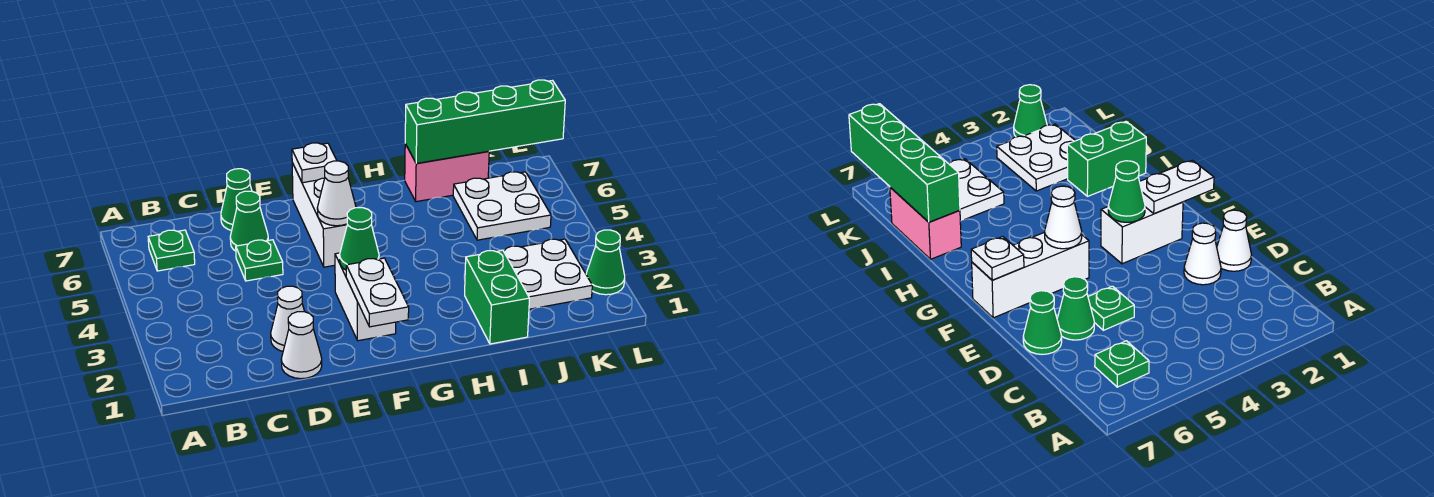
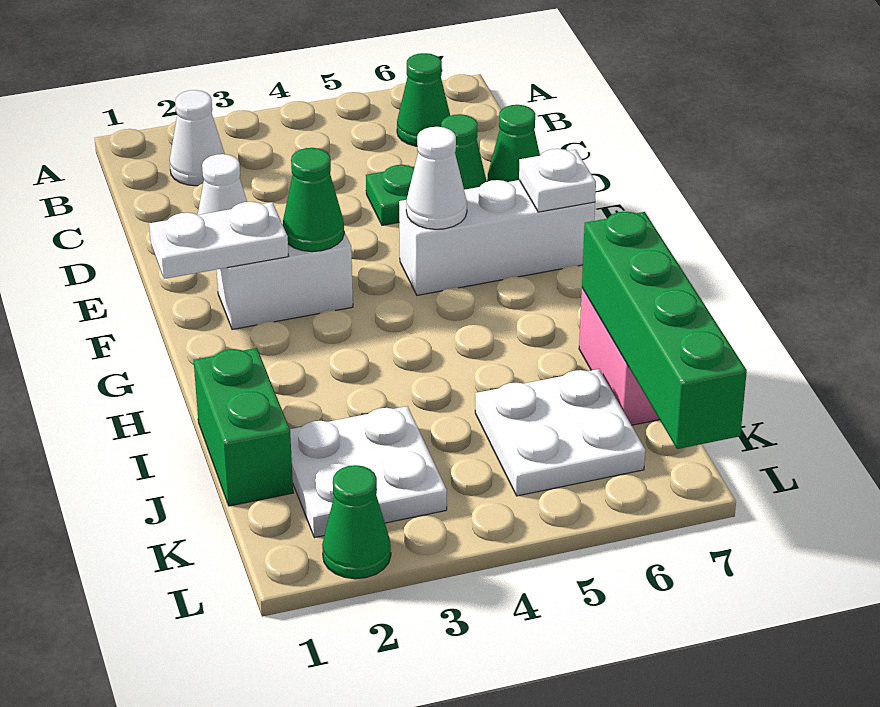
green plate B6 level 1 -> green cone B6 level 1
white cone D1 level 1 -> white cone B2 level 1
green brick I1:I2 level 1 -> green brick I1:J1 level 1

